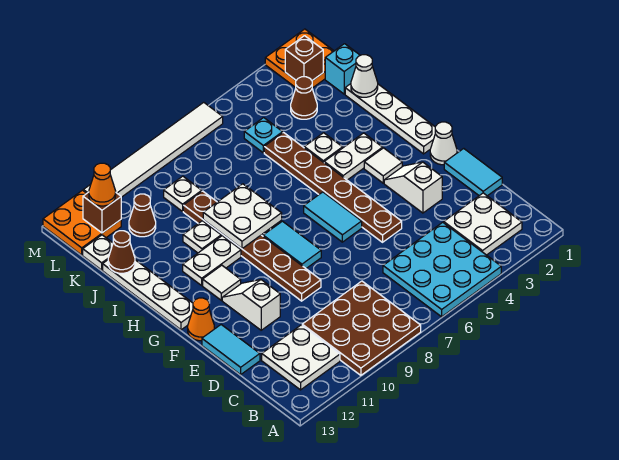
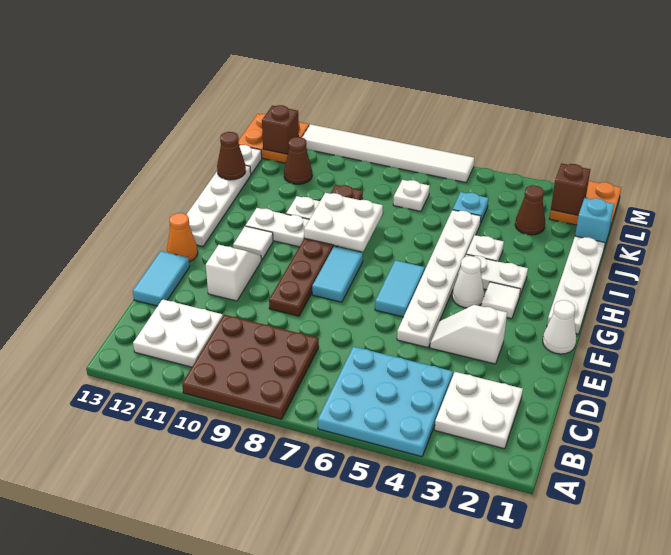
cyan tile D1:E1 level 1 -> none
white slope E3:F3 level 1 top E -> white slope E3:E4 level 1 top 3
brown plate E5:J5 level 1 -> white plate E5:J5 level 1
white cone J1 level 2 -> white cone G4 level 1
white plate K9 level 1 -> white plate K7 level 1
orange cone L12 level 3 -> none

